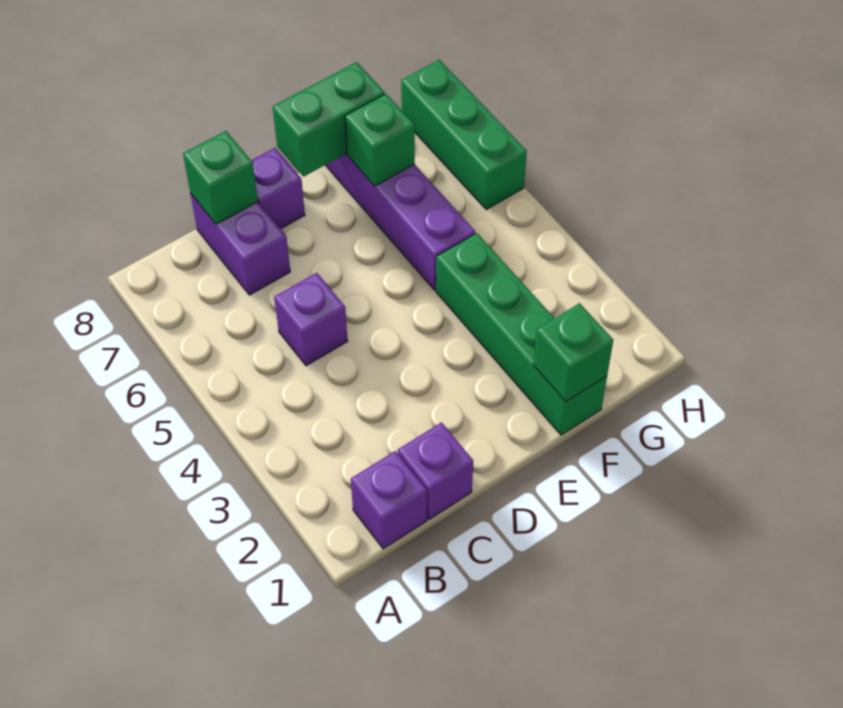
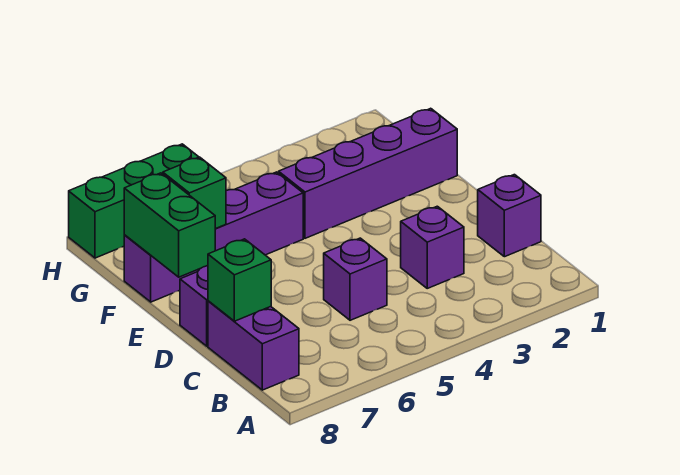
purple brick B1 level 1 -> purple brick C3 level 1
purple brick C7:C8 level 1 -> purple brick B8:C8 level 1
green brick F1:F4 level 1 -> purple brick F1:F4 level 1
green brick F1 level 2 -> none

